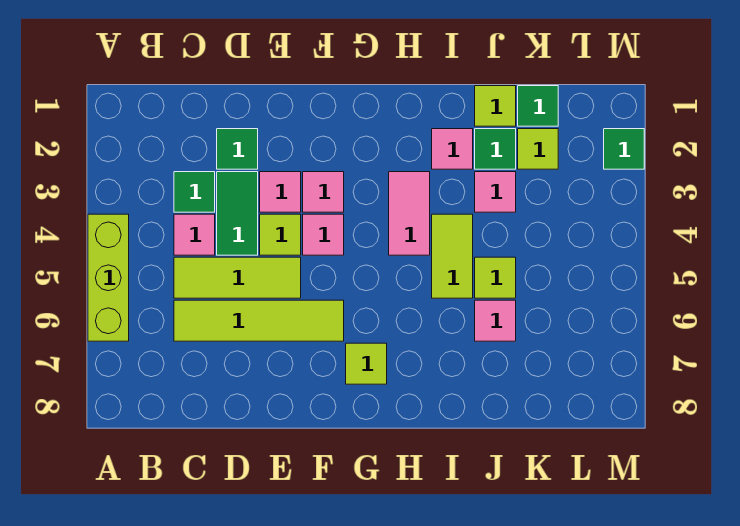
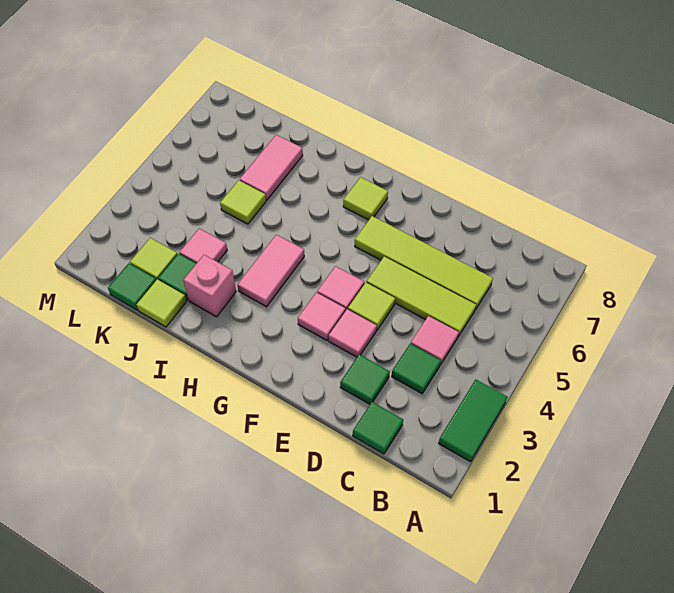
lime brick A4:A6 level 1 -> none
green tile D3:D4 level 1 -> green tile A2:A3 level 1
pink tile I2 level 1 -> pink brick I2 level 1
lime tile I4:I5 level 1 -> none
pink tile J6 level 1 -> pink tile J6:J7 level 1
green tile M2 level 1 -> green tile C1 level 1

